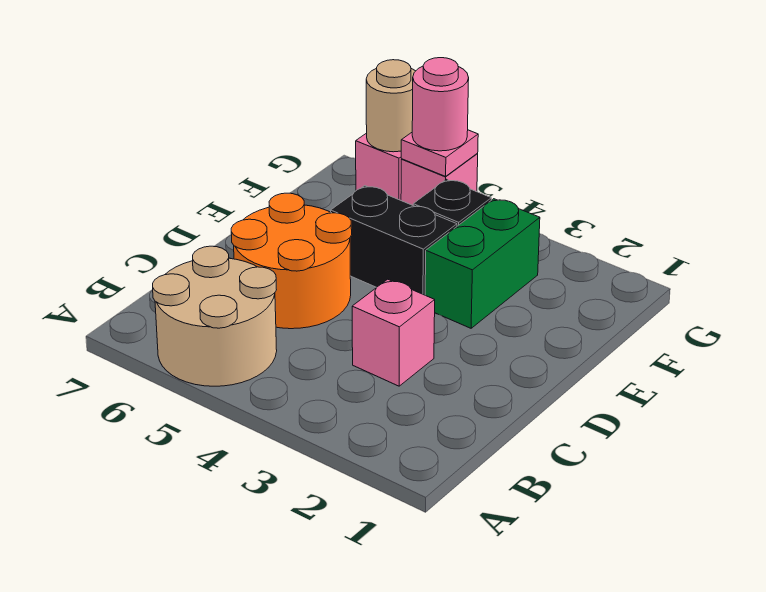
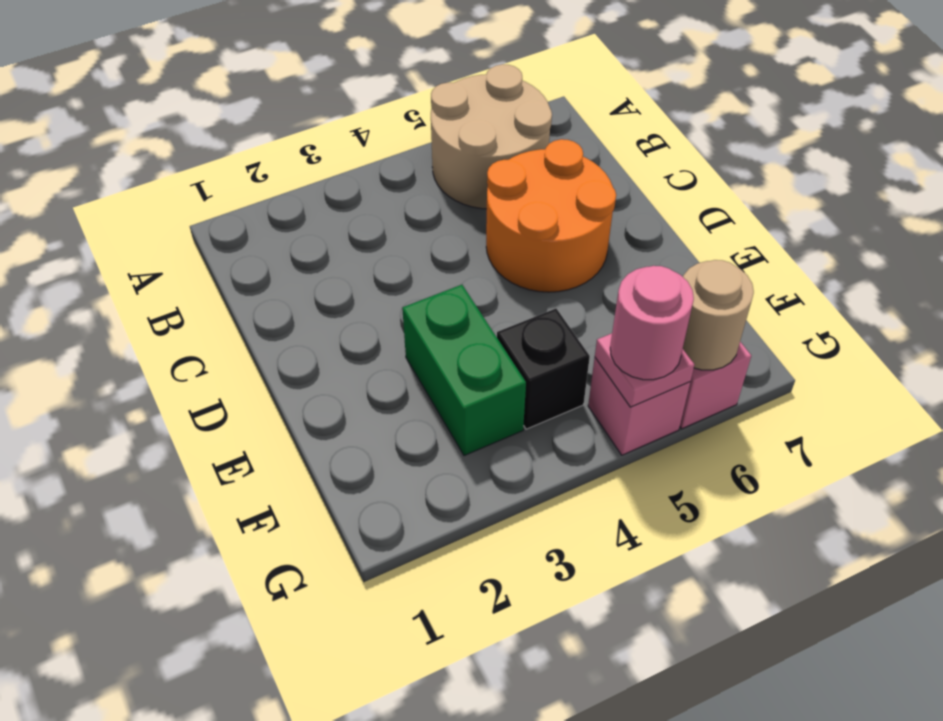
pink brick C3 level 1 -> none
black brick E4:E5 level 1 -> none

